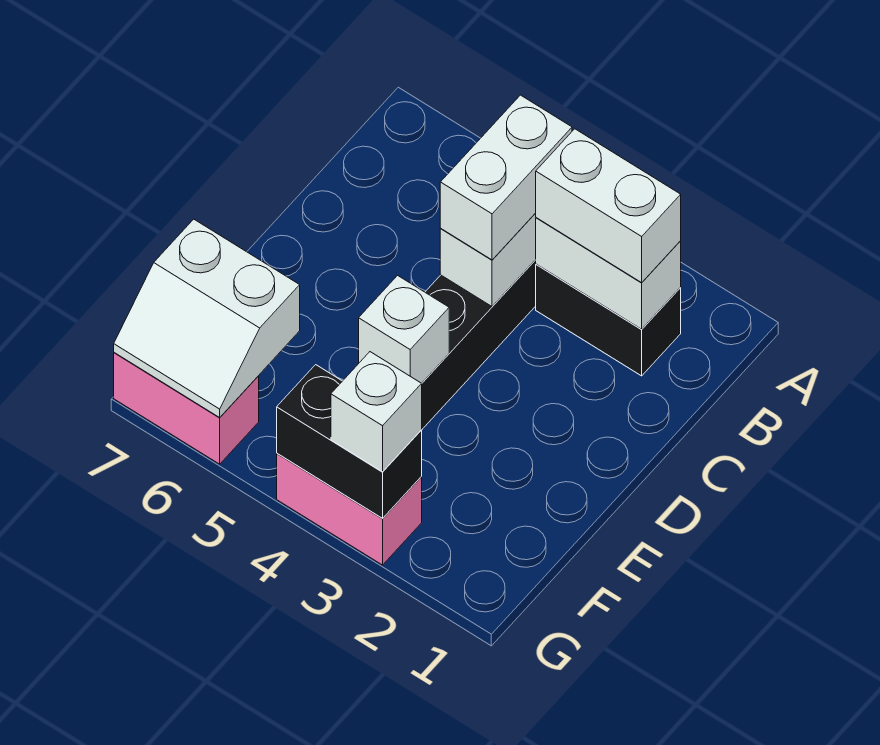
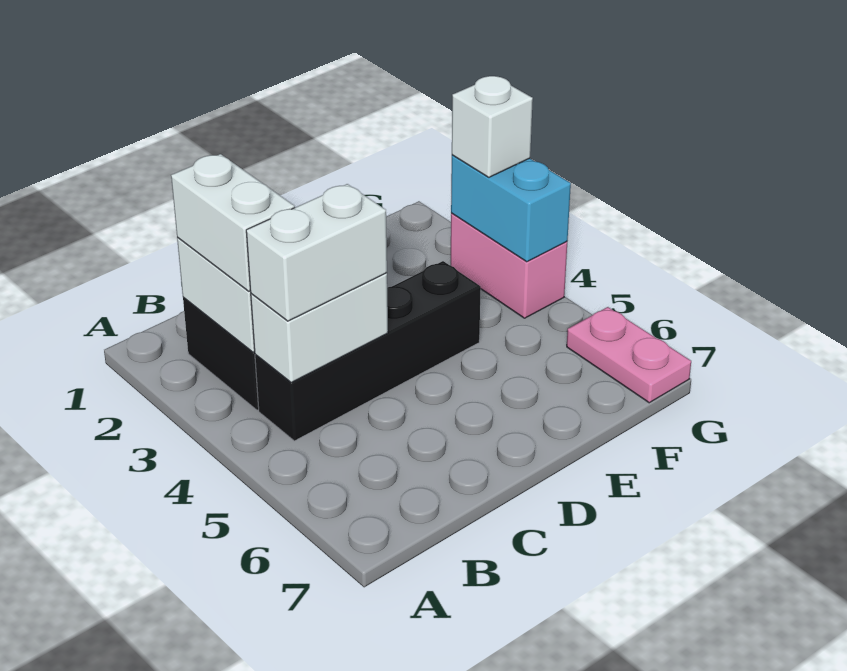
white brick E4 level 2 -> none
white slope F6:G7 level 2 top F -> none
black brick G3:G4 level 2 -> cyan brick G3:G4 level 2
pink brick G6:G7 level 1 -> pink plate G6:G7 level 1

